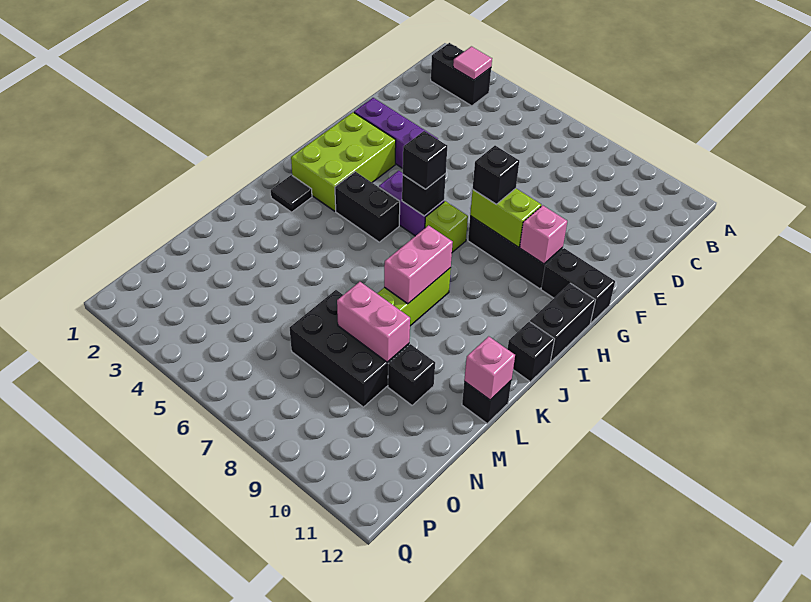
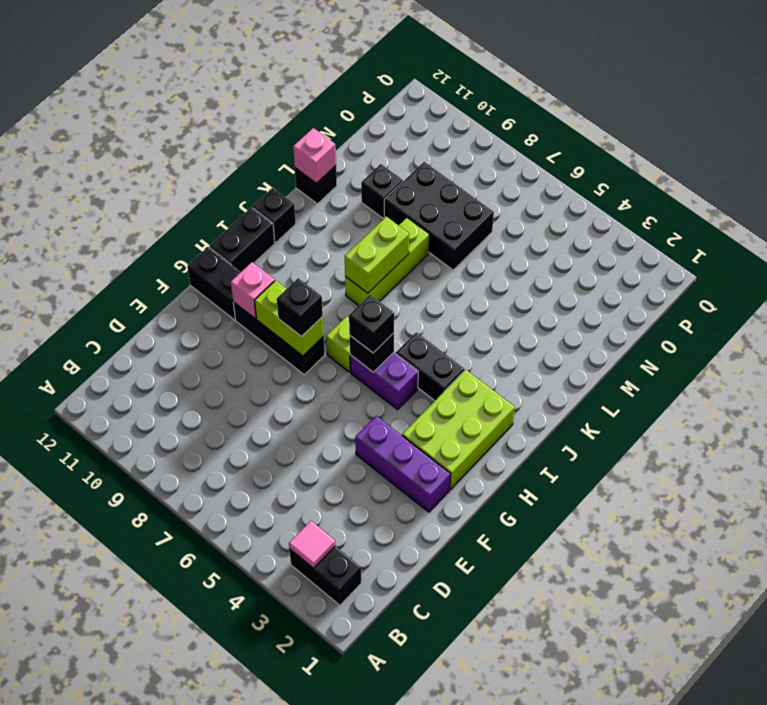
black tile J2 level 1 -> none
pink brick J8:K8 level 2 -> lime brick J8:K8 level 2
pink brick M8:M9 level 2 -> none

